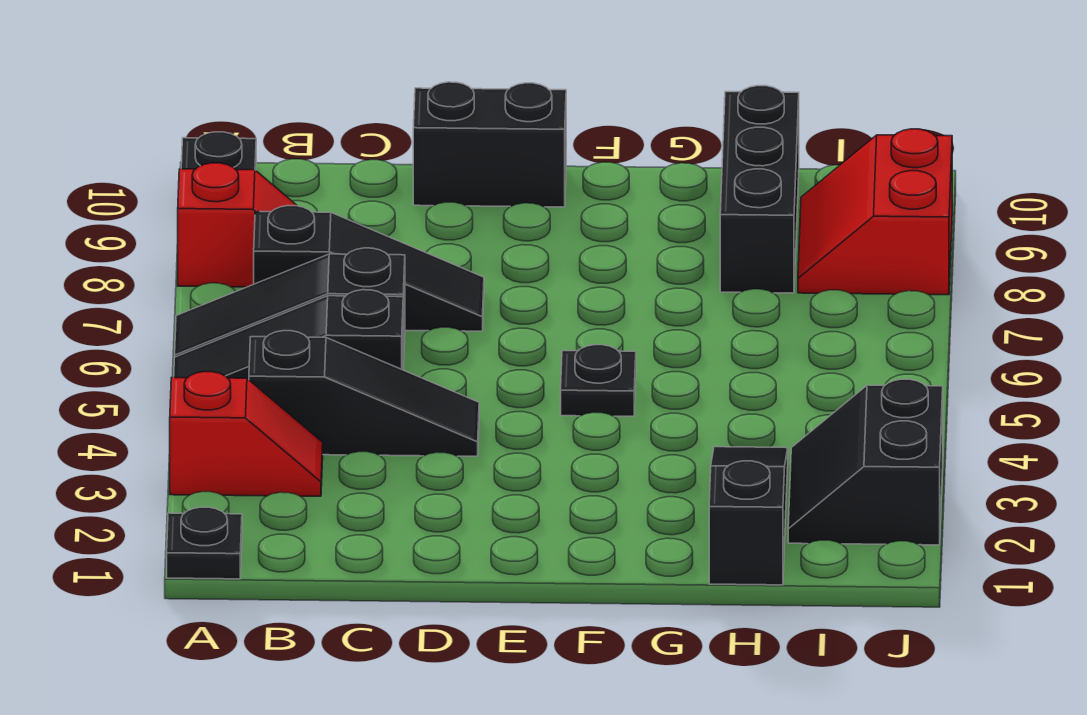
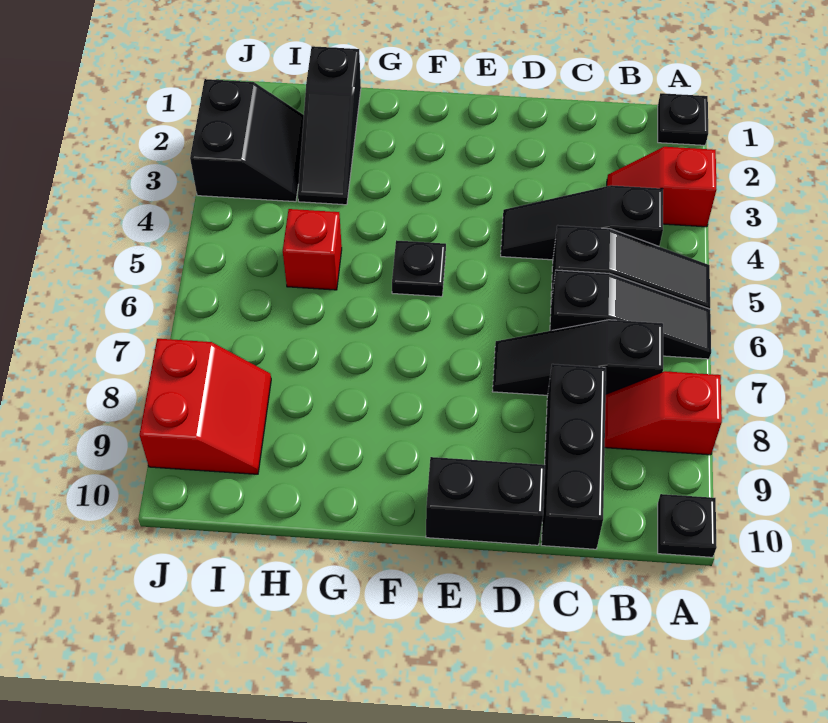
none -> red brick H5 level 1
black brick H8:H10 level 1 -> black brick C8:C10 level 1

